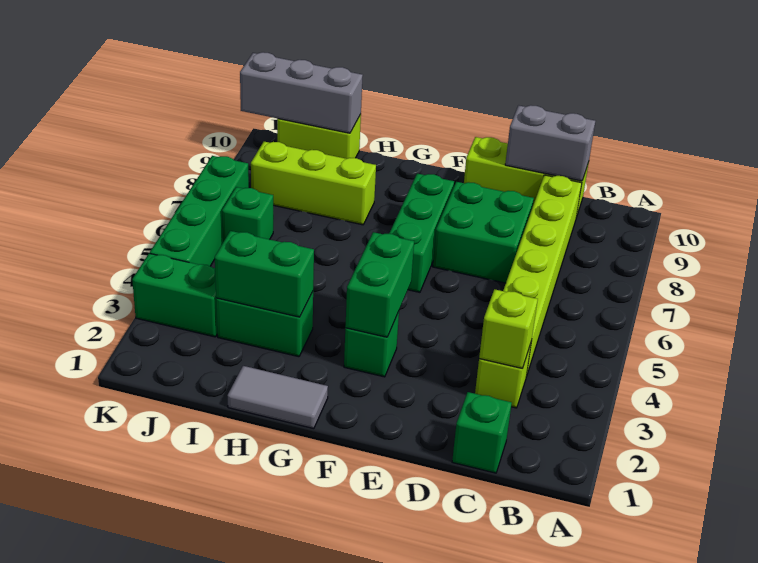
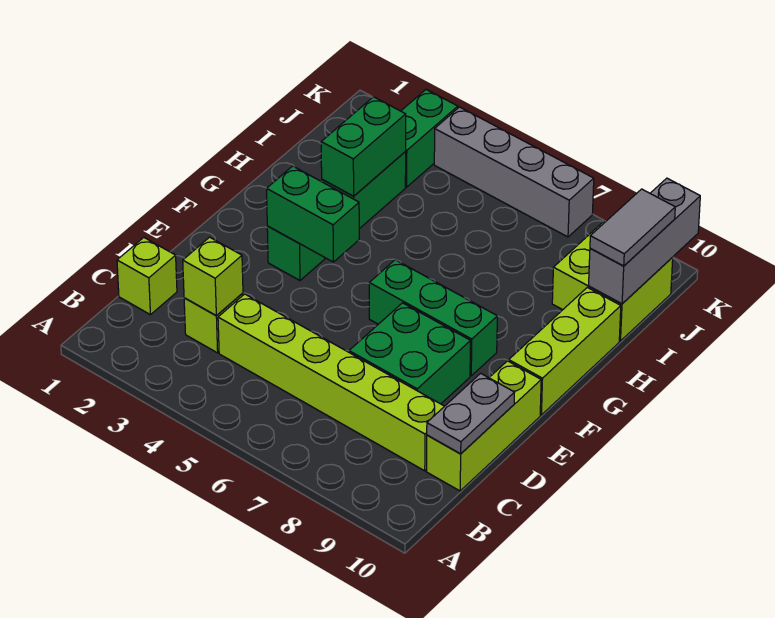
green brick C1 level 1 -> lime brick C1 level 1
grey brick C10:D10 level 2 -> grey plate C10:D10 level 2
grey tile G1:H1 level 1 -> grey tile I10:J10 level 3
lime brick H8:J8 level 1 -> lime brick F10:H10 level 1
lime brick I10:J10 level 1 -> lime brick I9:J10 level 1
green brick J6 level 1 -> none
green brick K4:K7 level 1 -> grey brick K4:K7 level 1

